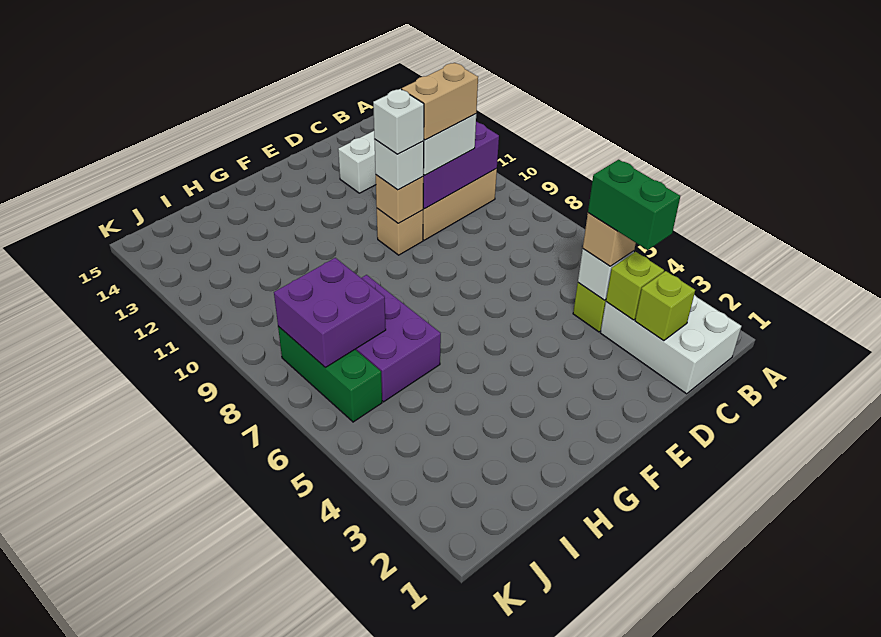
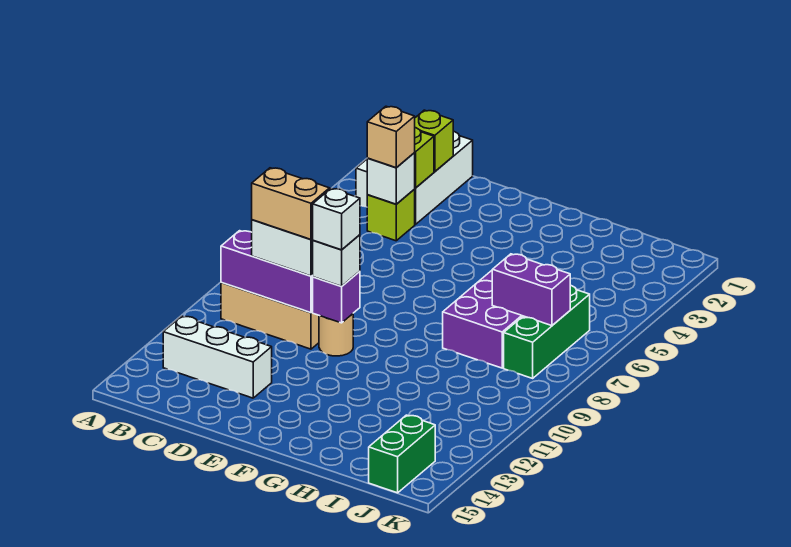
green brick C3:C4 level 4 -> green brick J14:J15 level 1
tan brick E10 level 1 -> tan round brick E10 level 1
tan brick E10 level 2 -> purple brick E10 level 2
purple brick I7:J8 level 2 -> purple brick I7:J7 level 2

